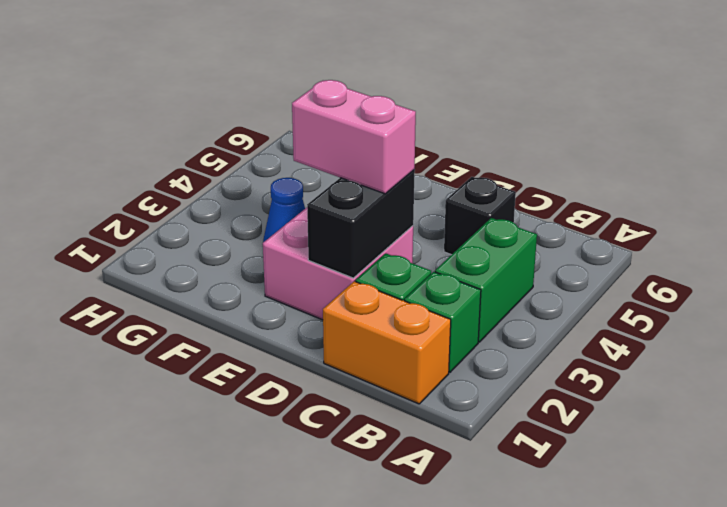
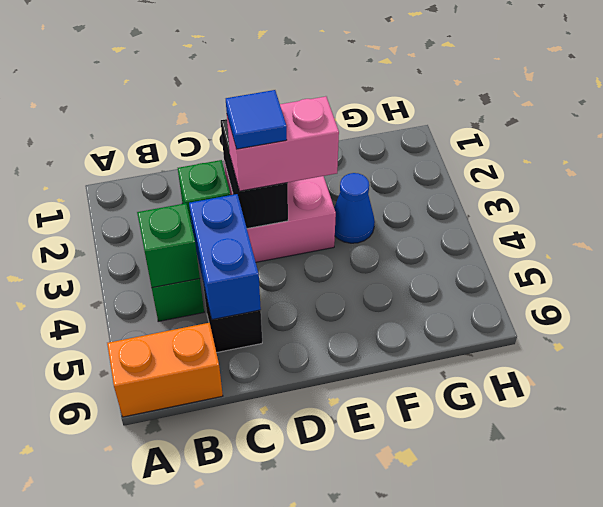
orange brick B1:C1 level 1 -> orange brick A6:B6 level 1
green brick B2 level 1 -> green brick B4 level 2
none -> blue brick C4:C5 level 2
none -> blue tile D3 level 4

